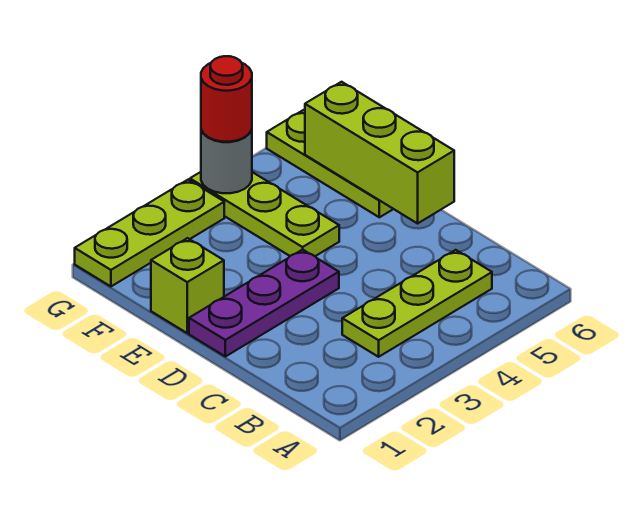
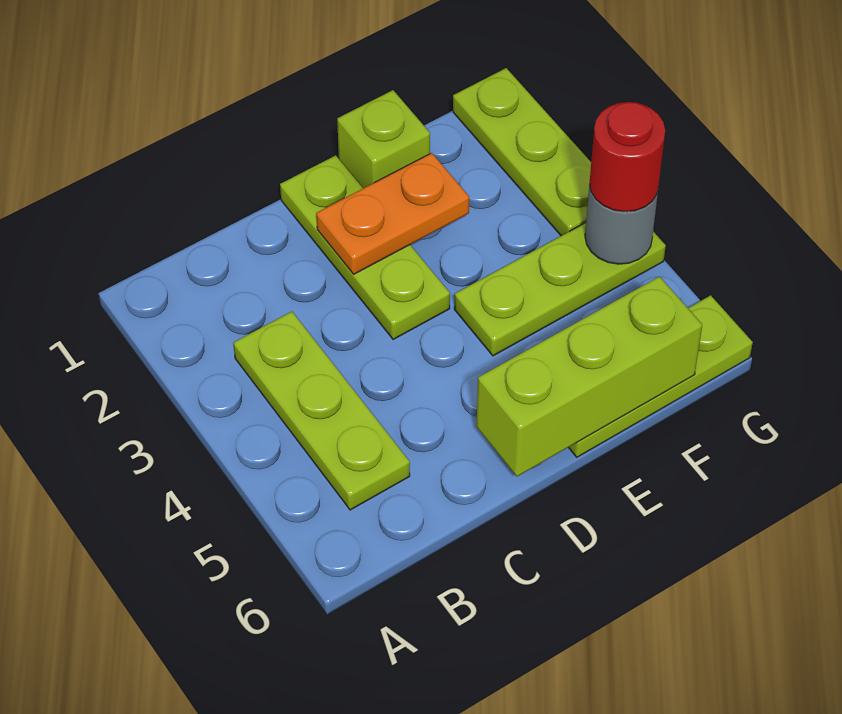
purple plate D1:D3 level 1 -> lime plate D1:D3 level 1
none -> orange plate D2:E2 level 2

